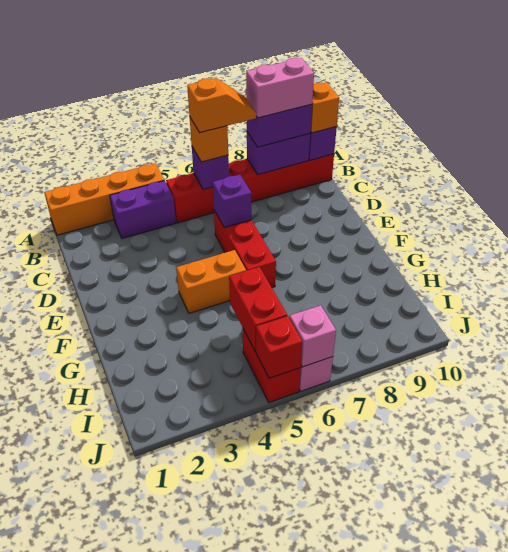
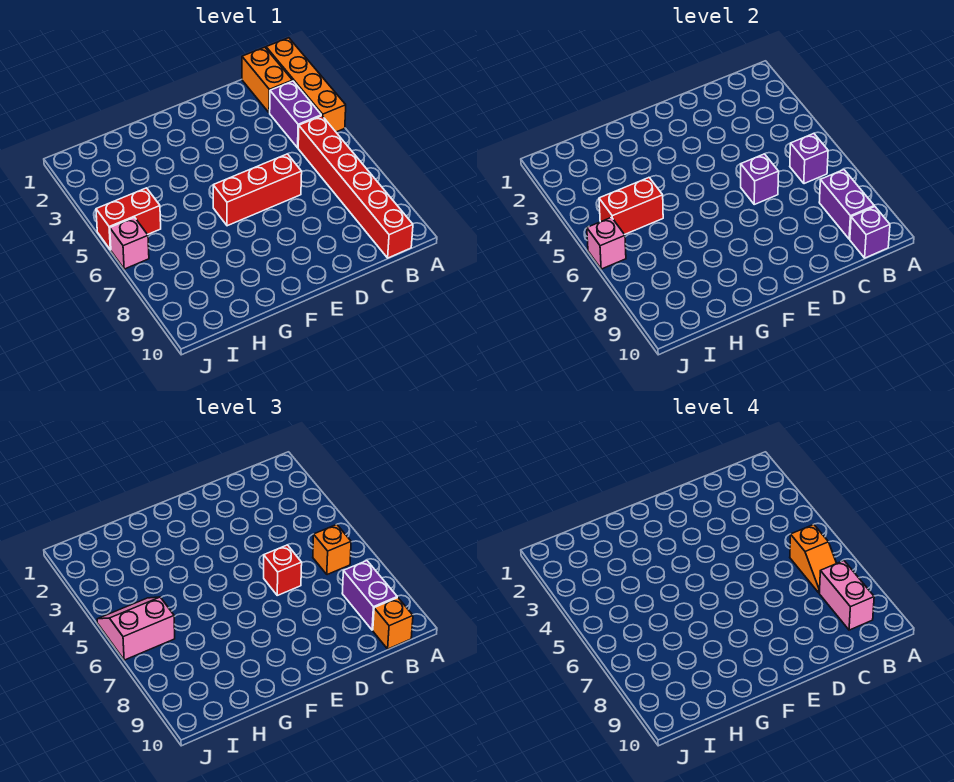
orange brick F4:F5 level 1 -> orange brick B1:B2 level 1
none -> pink slope I5:J6 level 3 top 6
red brick J5 level 2 -> red brick D6 level 3

